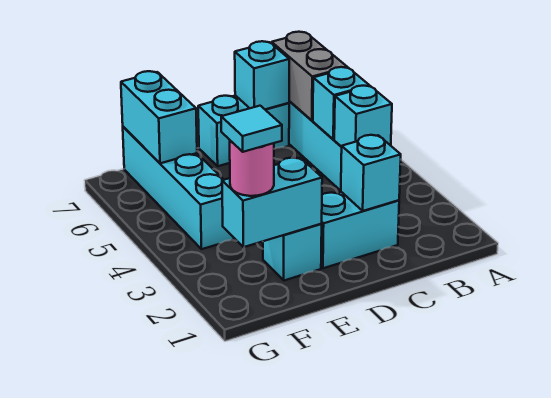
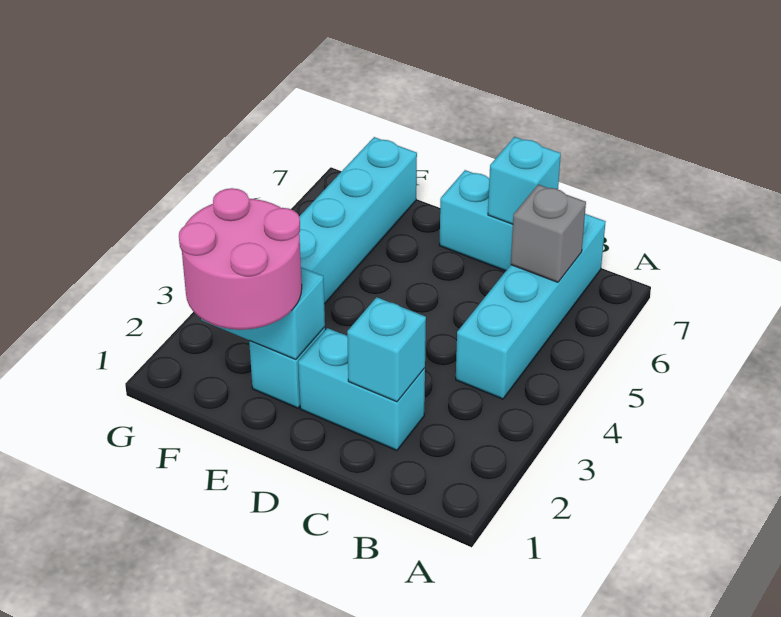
cyan brick B4 level 2 -> none
cyan brick B5 level 2 -> none
grey brick B6:B7 level 2 -> grey brick B6 level 2
pink round brick F2 level 3 -> pink round brick E1:F2 level 3
cyan tile F2 level 4 -> none
cyan brick F6:F7 level 2 -> none

